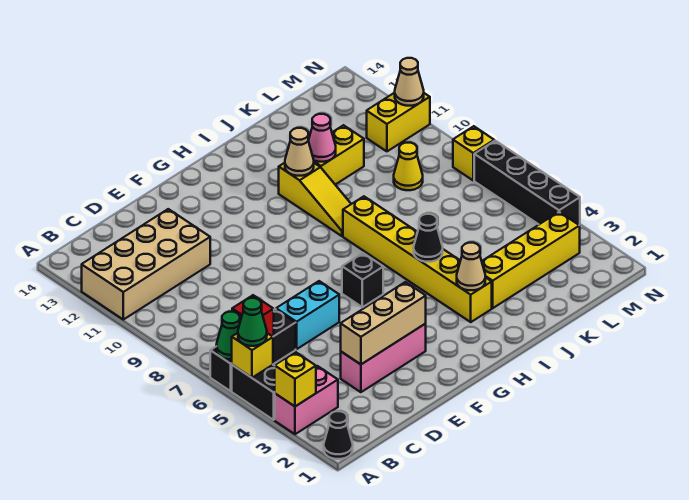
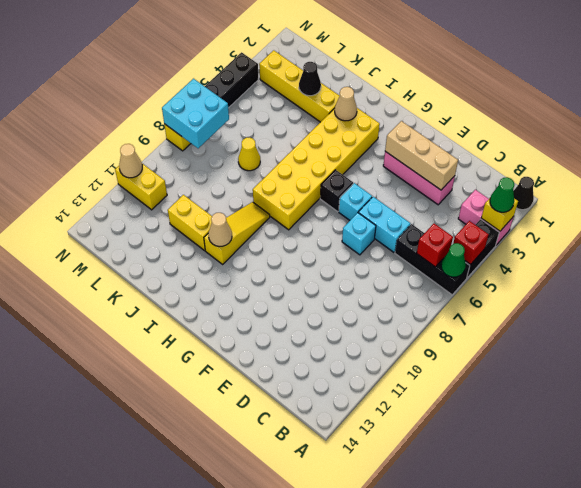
yellow brick A5 level 2 -> red brick A5 level 2
green cone A5 level 3 -> green cone A3 level 3
tan brick A11:D12 level 1 -> none
none -> cyan brick E7 level 1
none -> cyan brick F6 level 1
yellow brick I3:I8 level 1 -> yellow brick H3:I8 level 1
black cone I5 level 2 -> black cone K3 level 2
pink cone J11 level 2 -> none
yellow cone L9 level 1 -> yellow cone K7 level 1
none -> cyan brick M7:N8 level 2

